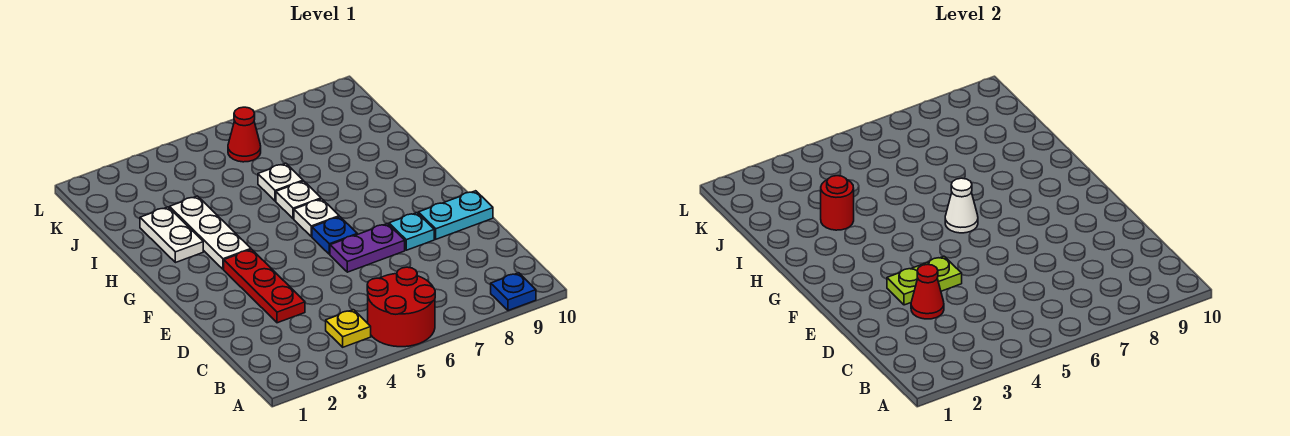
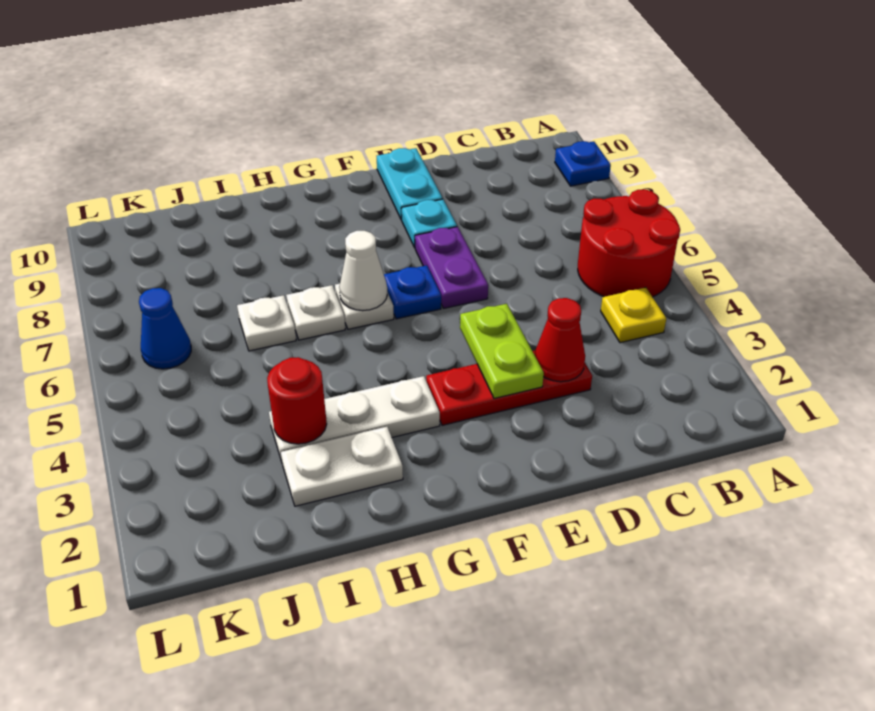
red cone K6 level 1 -> blue cone K6 level 1

